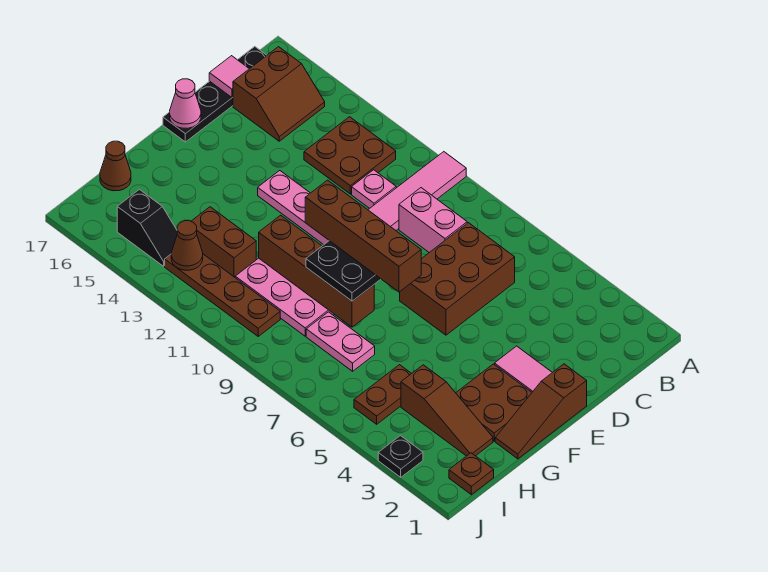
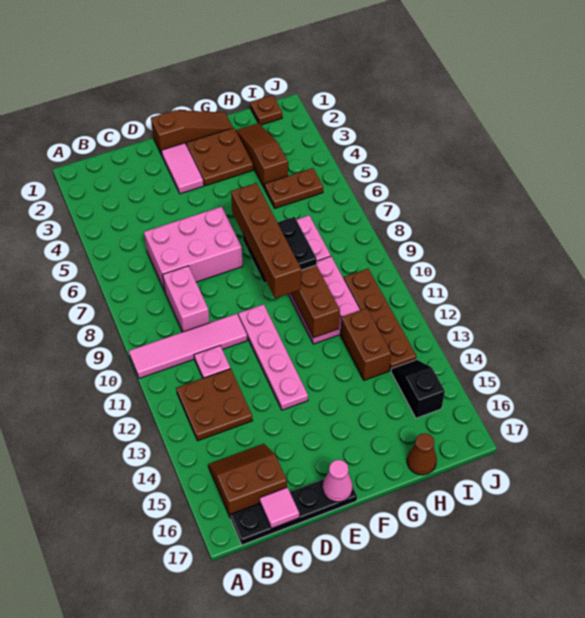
brown brick C6:E7 level 1 -> pink brick C6:E7 level 1
brown cone I13 level 2 -> none
black plate J3 level 1 -> none

